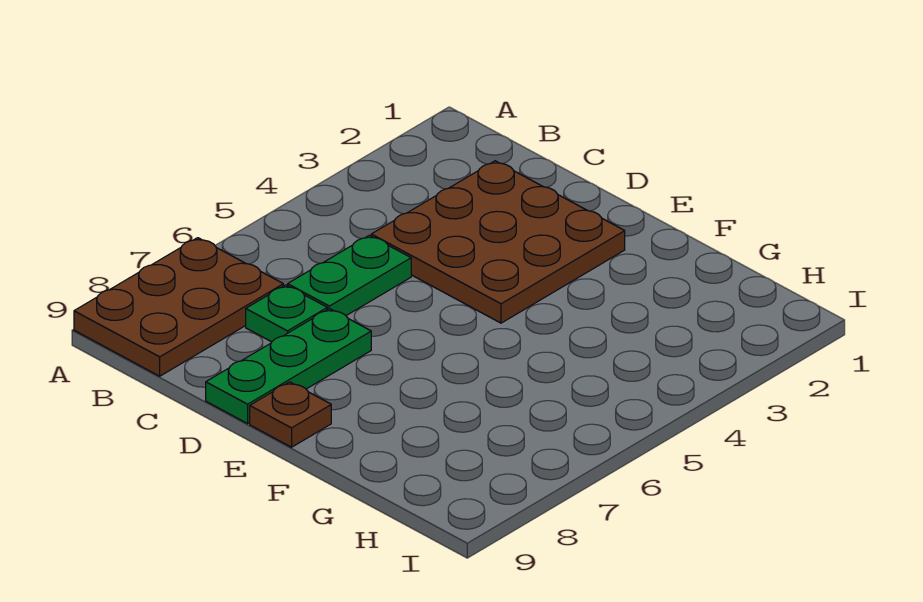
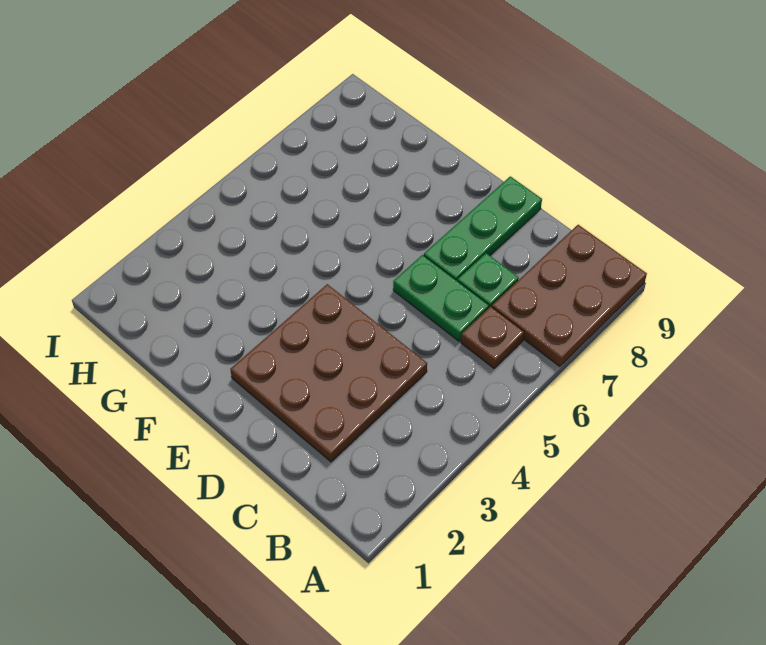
green plate C5:C6 level 1 -> green plate C6:D6 level 1
brown plate E9 level 1 -> brown plate B6 level 1

